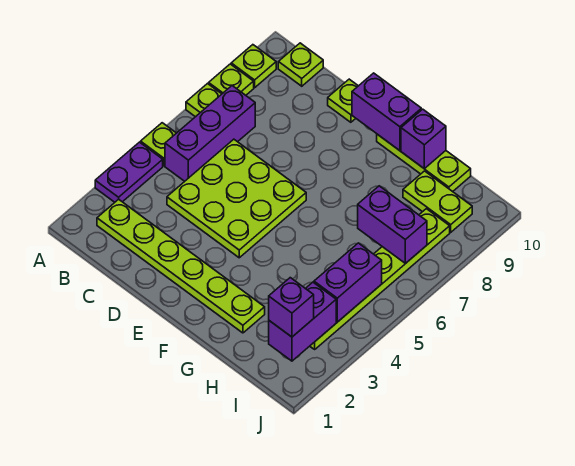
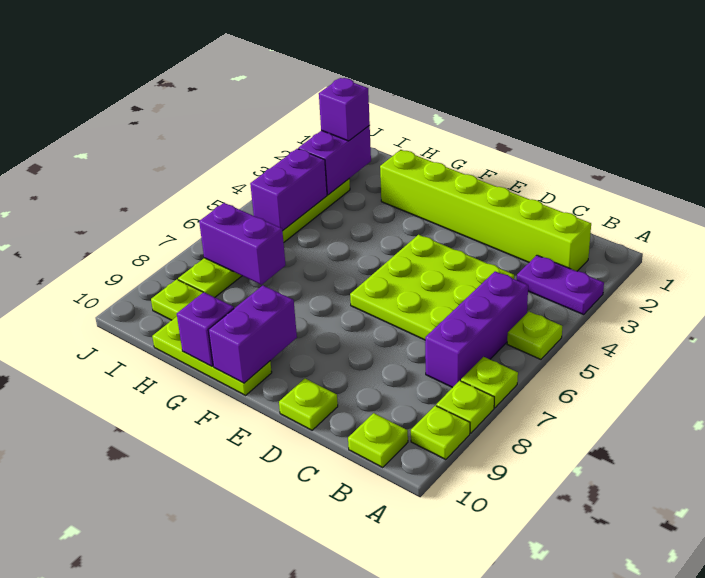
purple plate A3:A4 level 1 -> purple plate A3:B3 level 1
lime plate B2:G2 level 1 -> lime brick B2:G2 level 1
purple brick E10:F10 level 2 -> purple brick F9:F10 level 2

